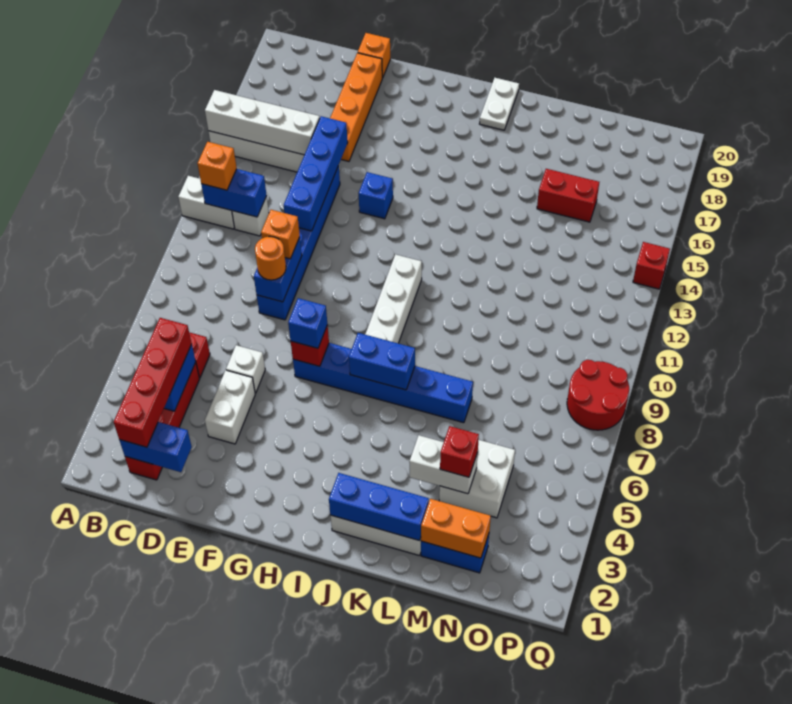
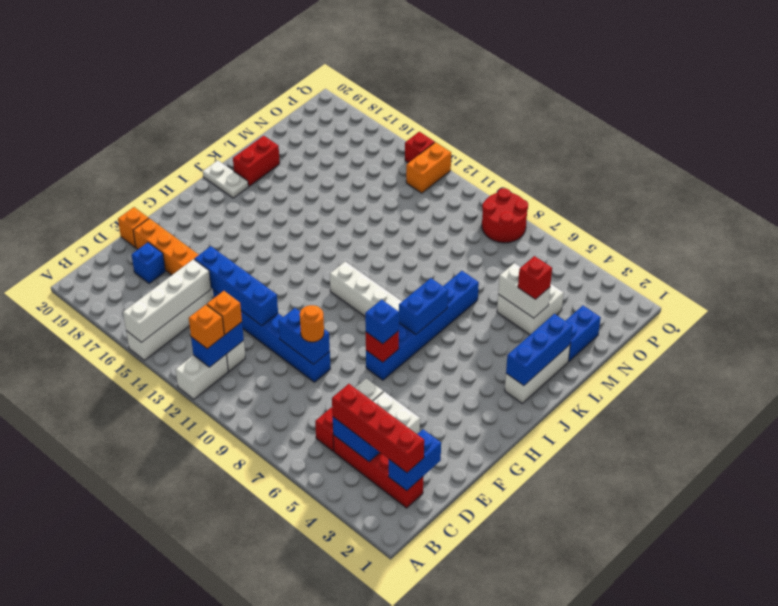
orange brick E10 level 3 -> orange brick C12 level 3
blue brick G14 level 1 -> blue brick D18 level 1
white brick L4:M4 level 2 -> white brick M4:M5 level 2
orange brick M2:N2 level 2 -> orange brick P13:Q13 level 1
red brick M16:N16 level 1 -> red brick K19:L19 level 1

